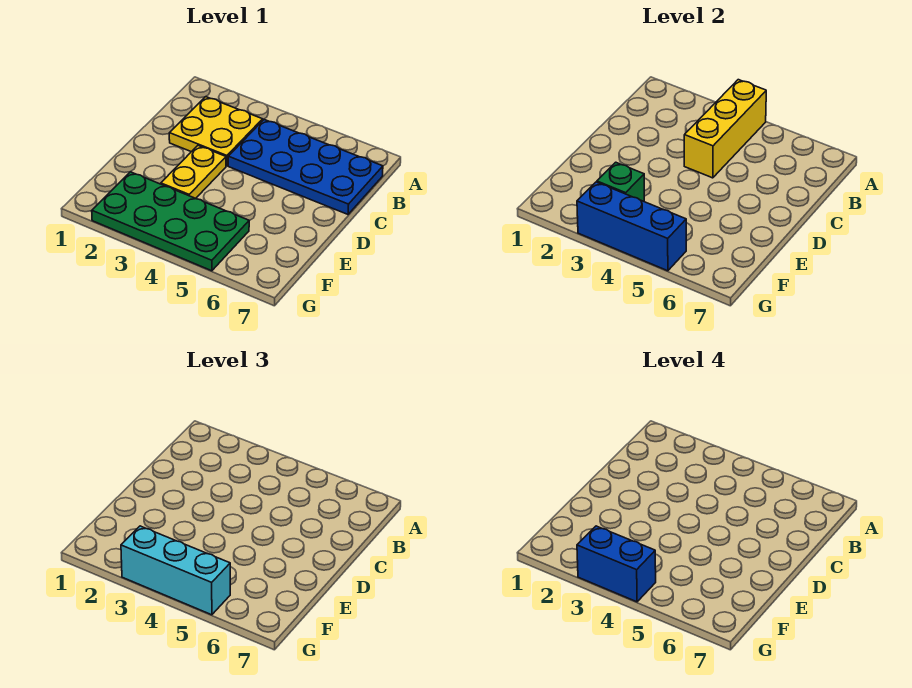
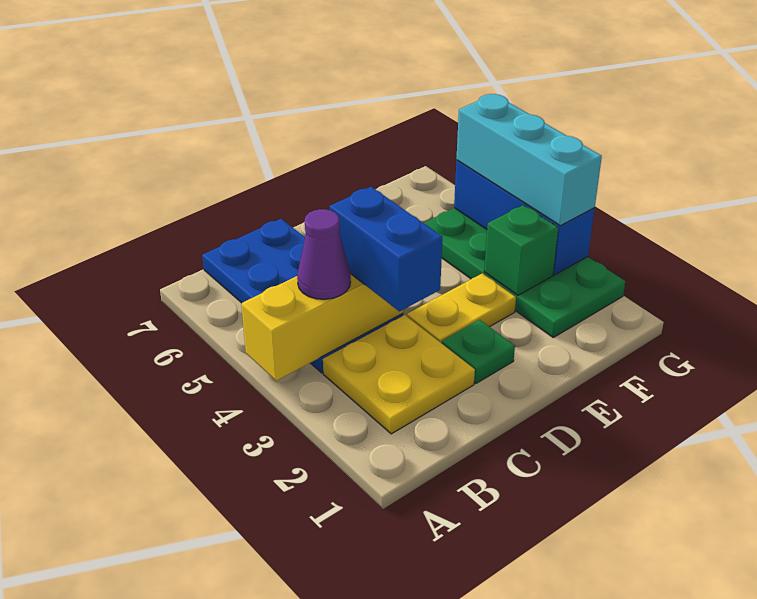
none -> purple cone B4 level 3
none -> green plate D2 level 1
blue brick G3:G4 level 4 -> blue brick C3:C4 level 3

